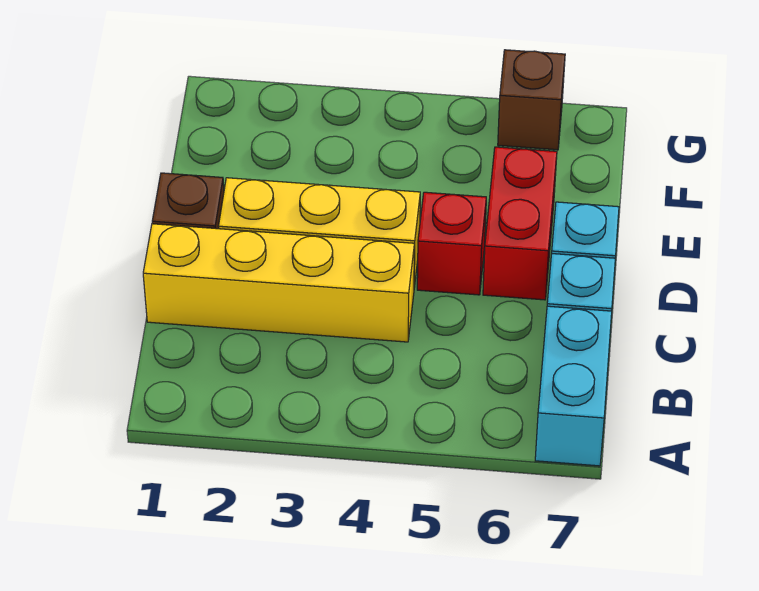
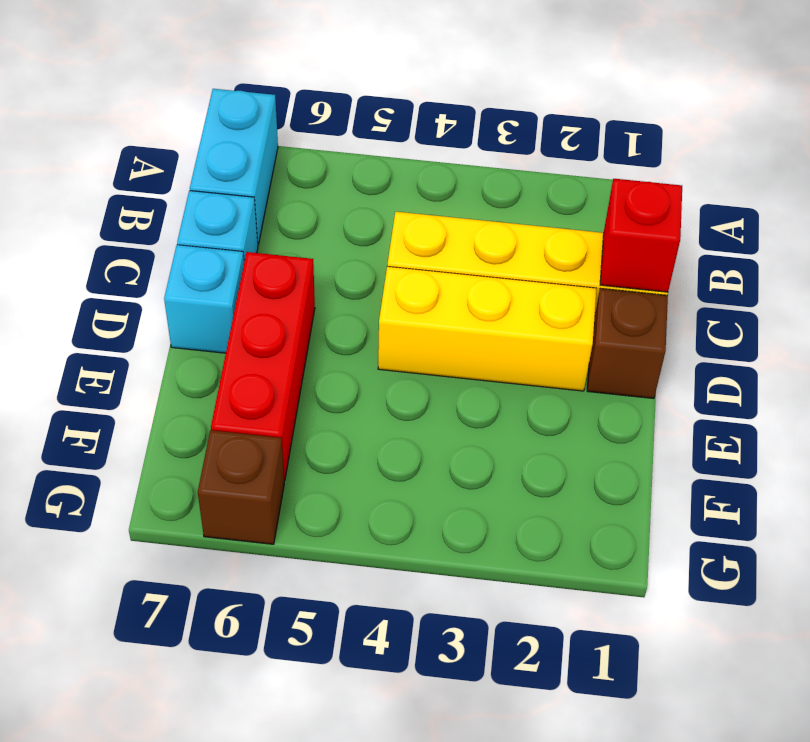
red brick D5 level 1 -> red brick C1 level 2
red brick D6:E6 level 1 -> red brick D6:F6 level 1

